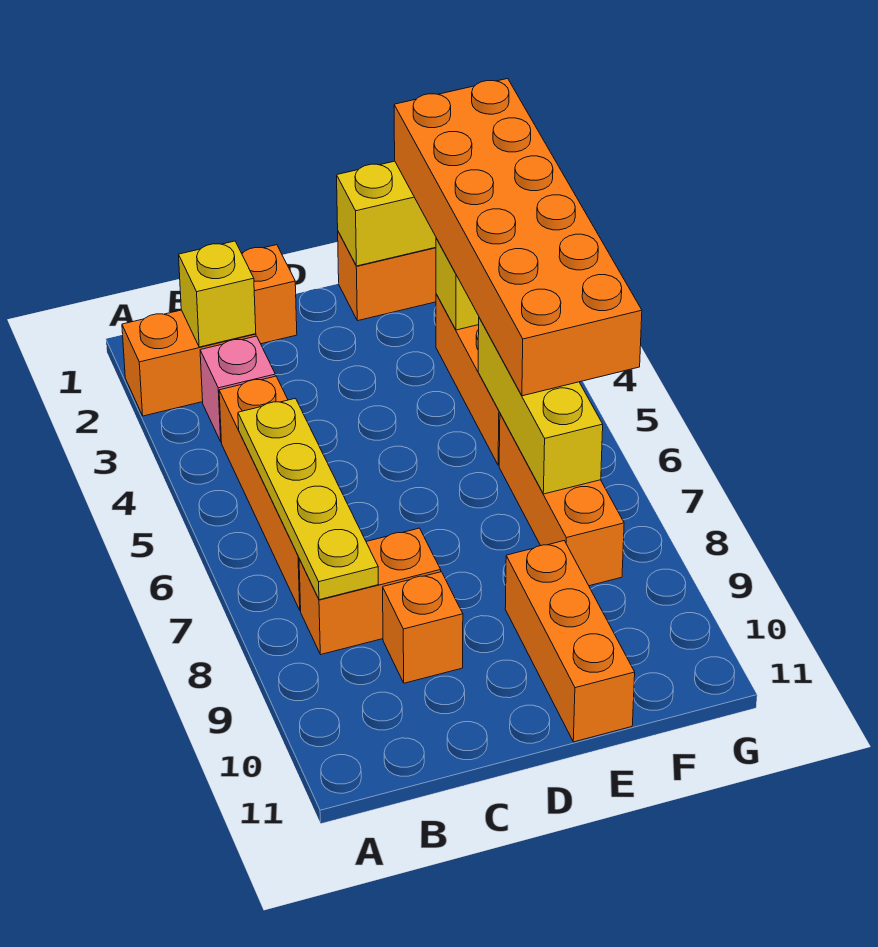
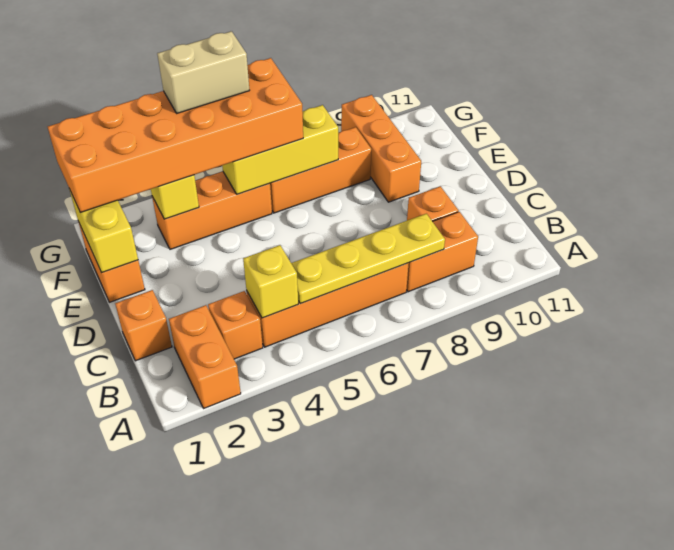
yellow brick B2 level 2 -> yellow brick B4 level 2
pink brick B3 level 1 -> orange brick B3 level 1
orange brick B8:C8 level 1 -> orange brick B8:B9 level 1
orange brick E9:E11 level 1 -> orange brick E9:G9 level 1
none -> tan brick G4:G5 level 4

